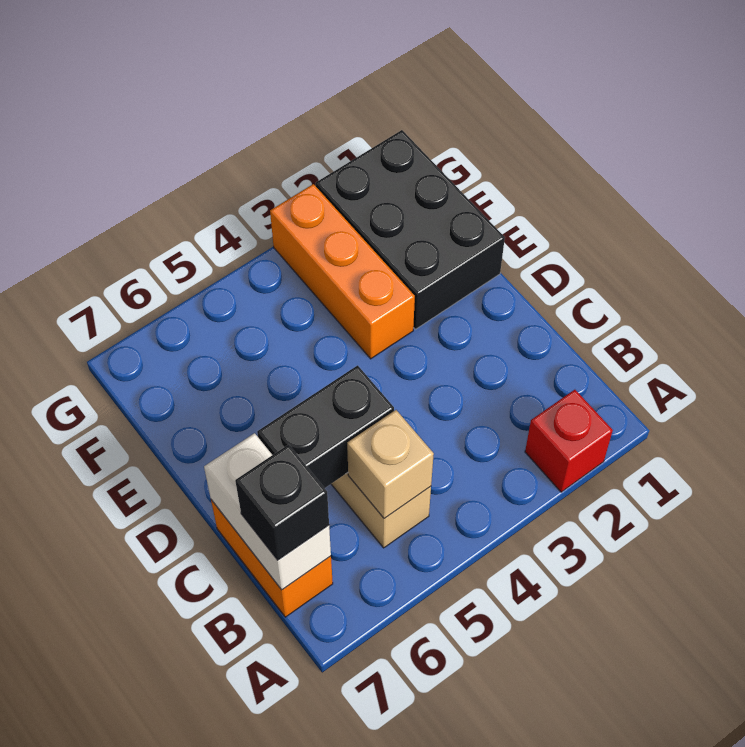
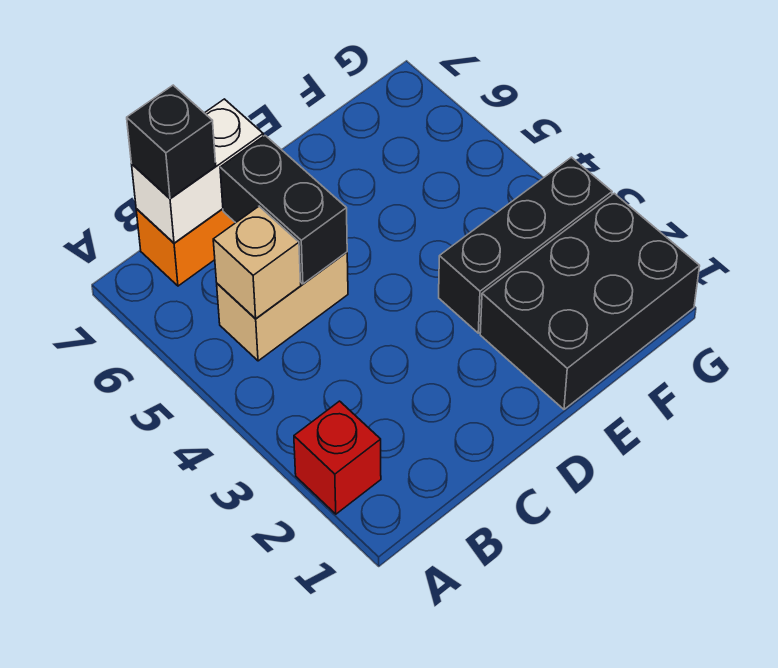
orange brick E3:G3 level 1 -> black brick E3:G3 level 1

